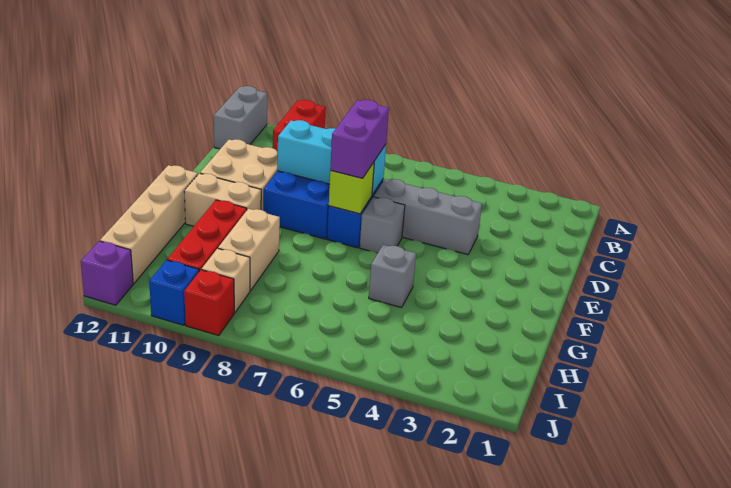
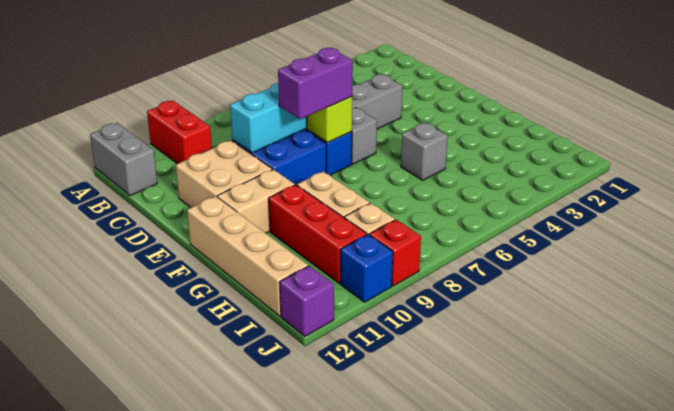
purple brick D7:E7 level 3 -> purple brick E7:E8 level 3

